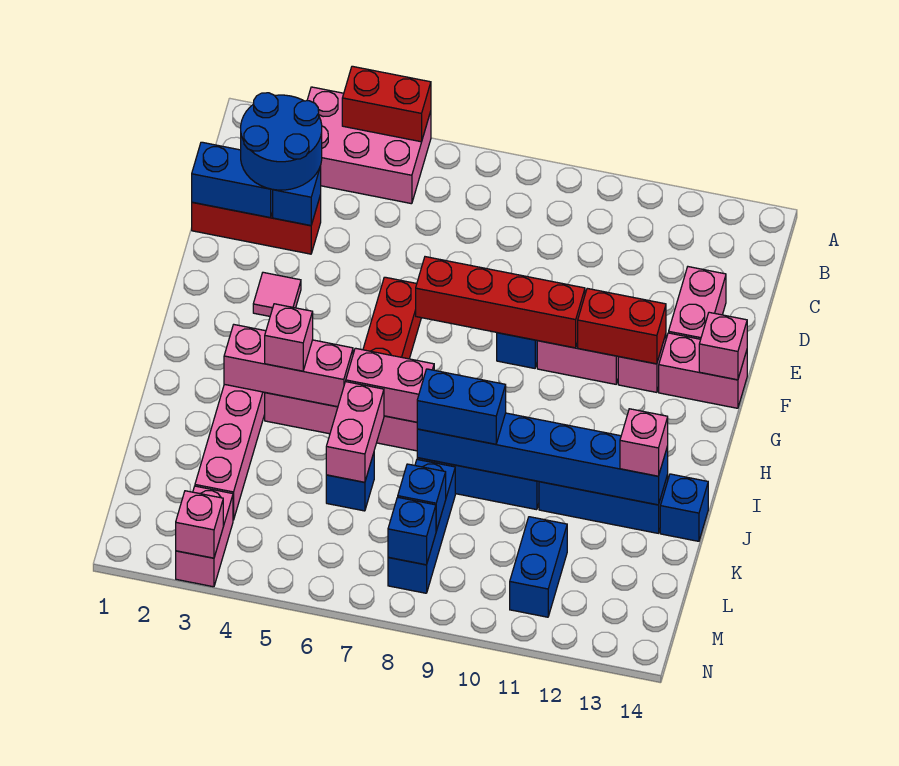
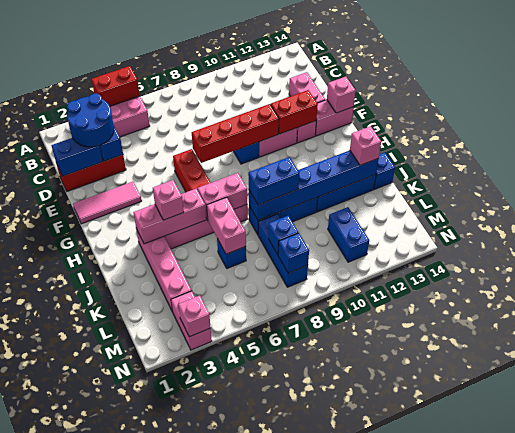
pink tile F3 level 1 -> pink tile F1:F3 level 1

